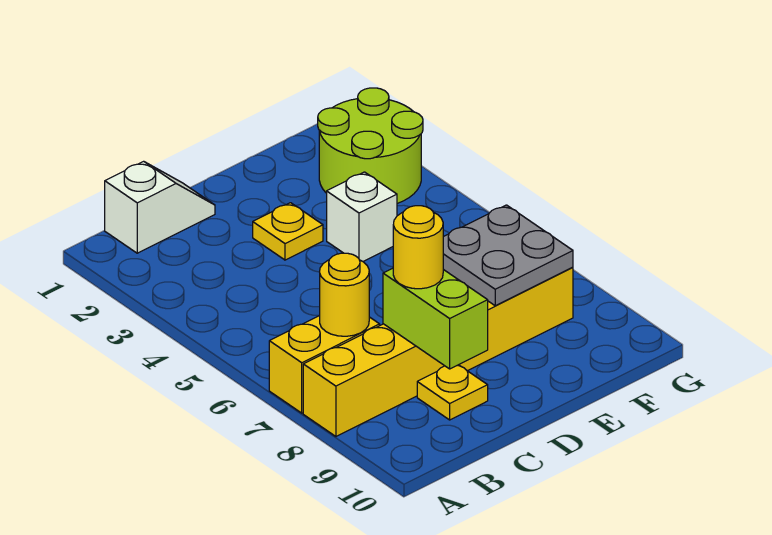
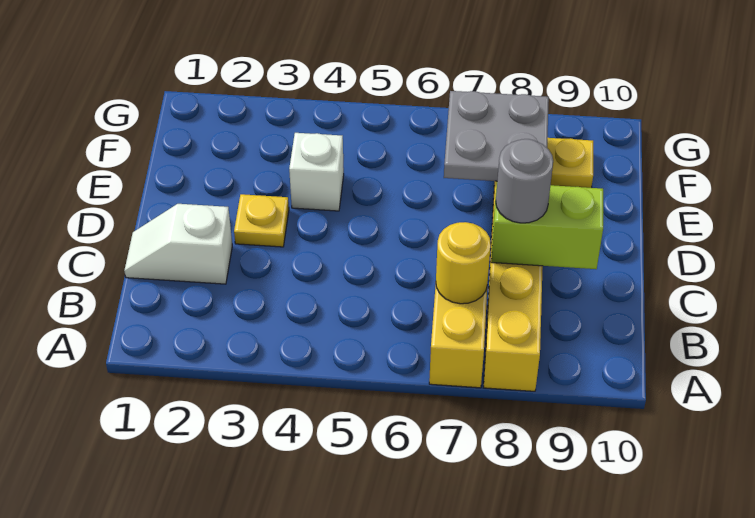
white slope B1:C1 level 1 top B -> white slope C1:C2 level 1 top 2
yellow round brick C8 level 3 -> grey round brick C8 level 3
yellow plate C9 level 1 -> yellow plate F9 level 1
lime round brick F2:G3 level 1 -> none

